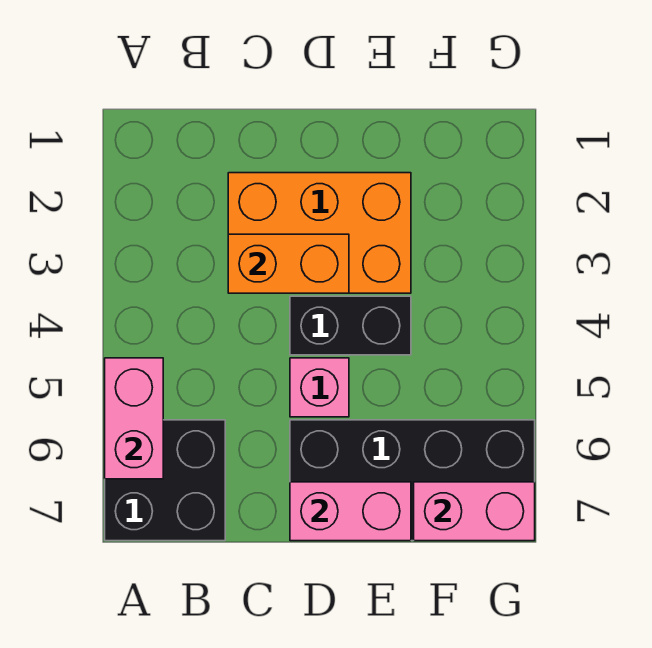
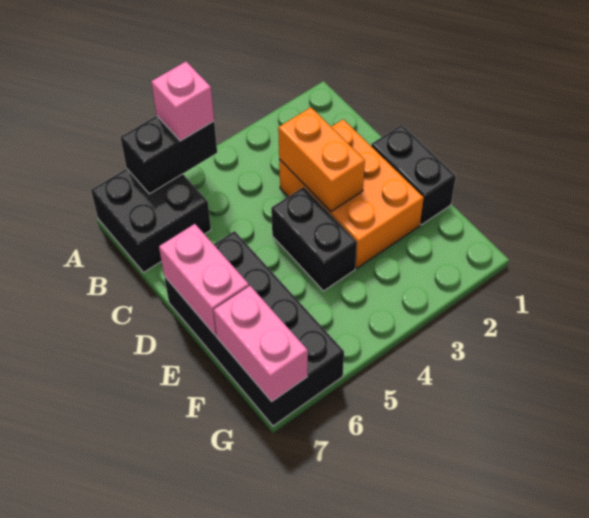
pink brick A5:A6 level 2 -> black brick A5:A6 level 2
none -> black brick D1:E1 level 1
pink brick D5 level 1 -> pink brick A5 level 3

